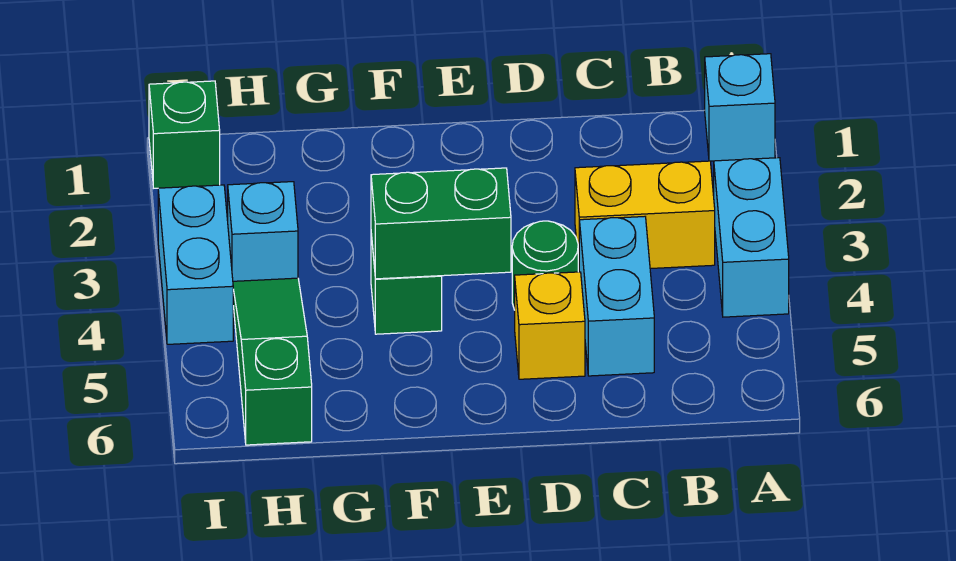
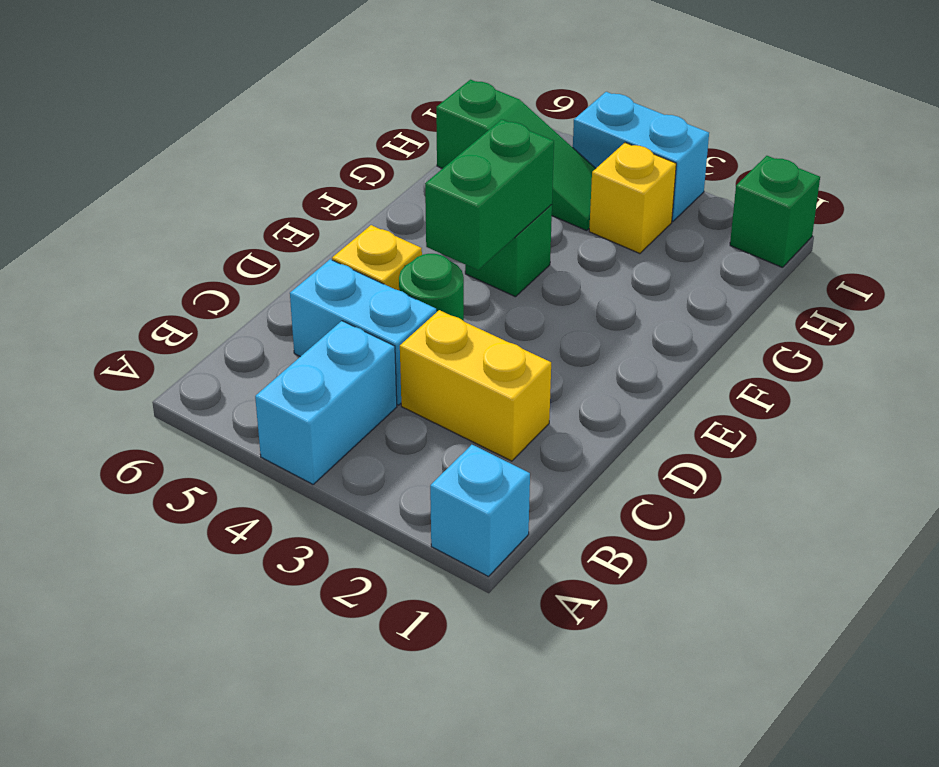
cyan brick A3:A4 level 1 -> cyan brick A4:B4 level 1
yellow brick B3:C3 level 1 -> yellow brick C2:C3 level 1
cyan brick H3 level 1 -> yellow brick H3 level 1

